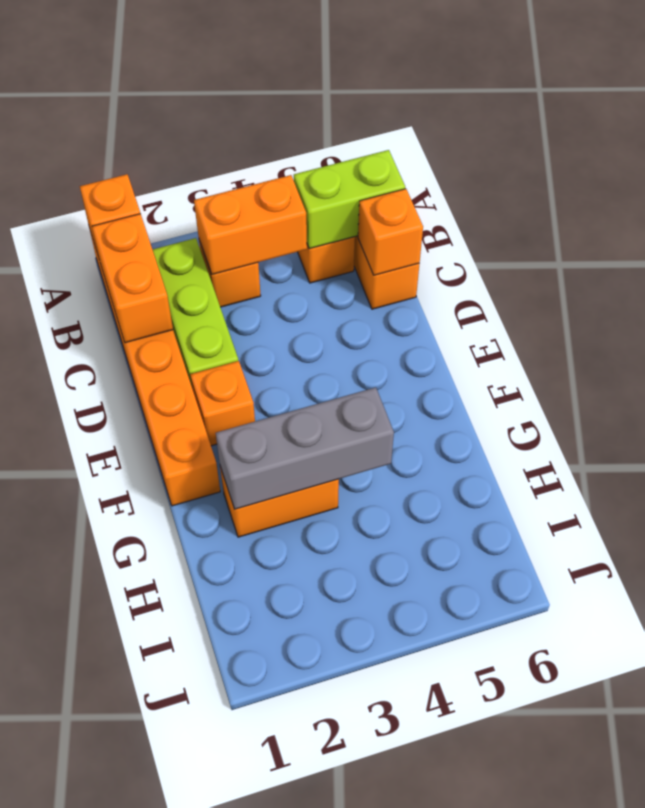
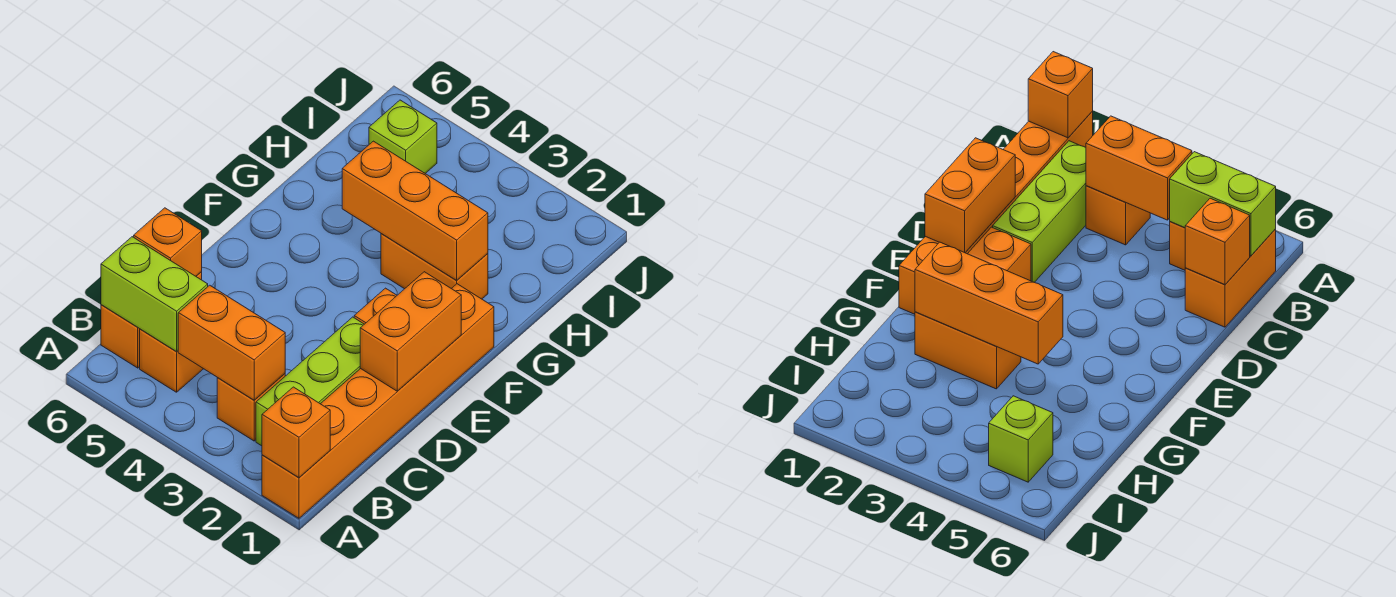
orange brick B1:C1 level 2 -> orange brick D1:E1 level 2
grey brick G2:G4 level 2 -> orange brick G2:G4 level 2
none -> lime brick I5 level 1

